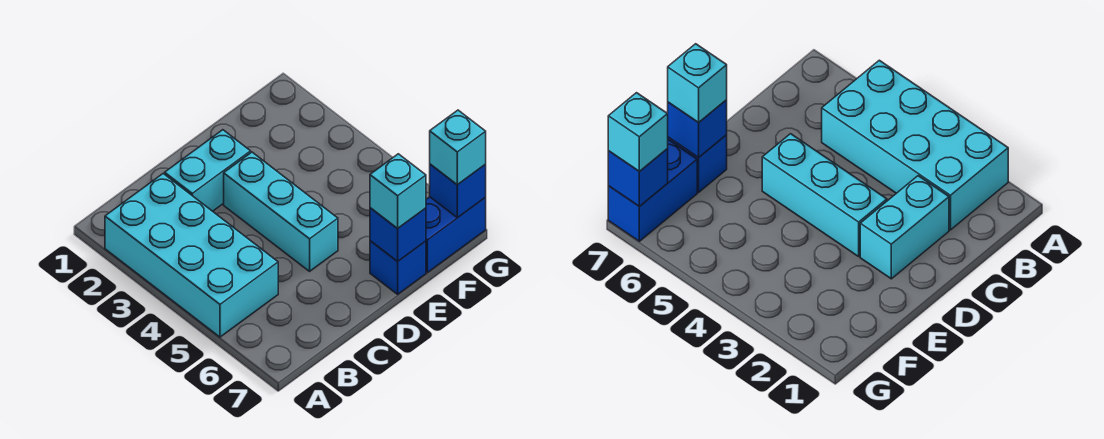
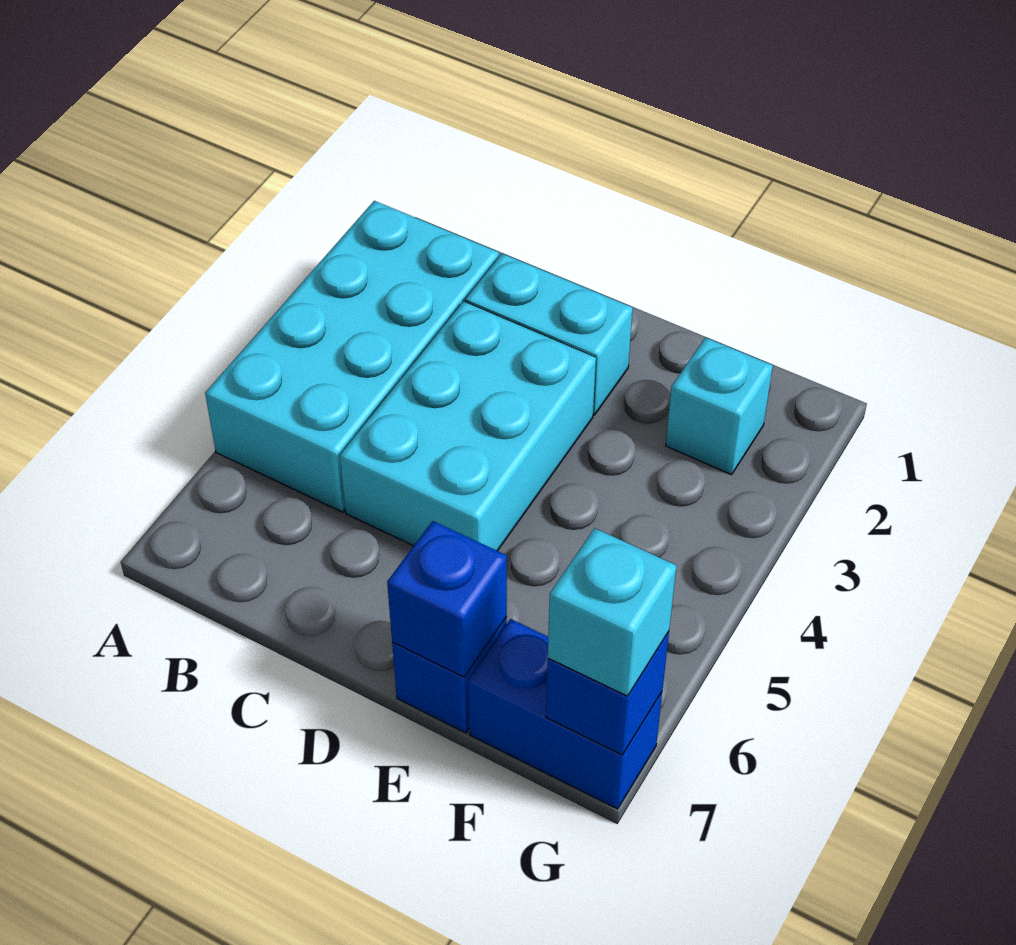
cyan brick D3:D5 level 1 -> cyan brick C3:D5 level 1
cyan brick E7 level 3 -> cyan brick F2 level 1

